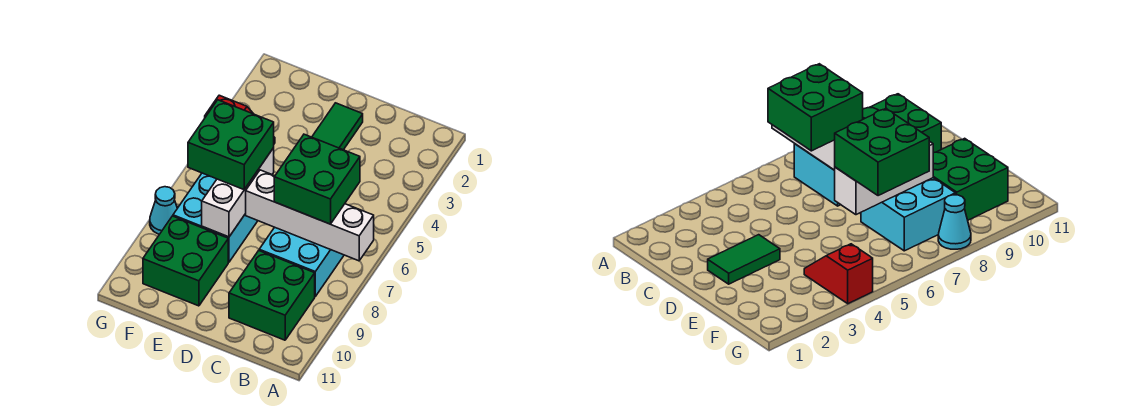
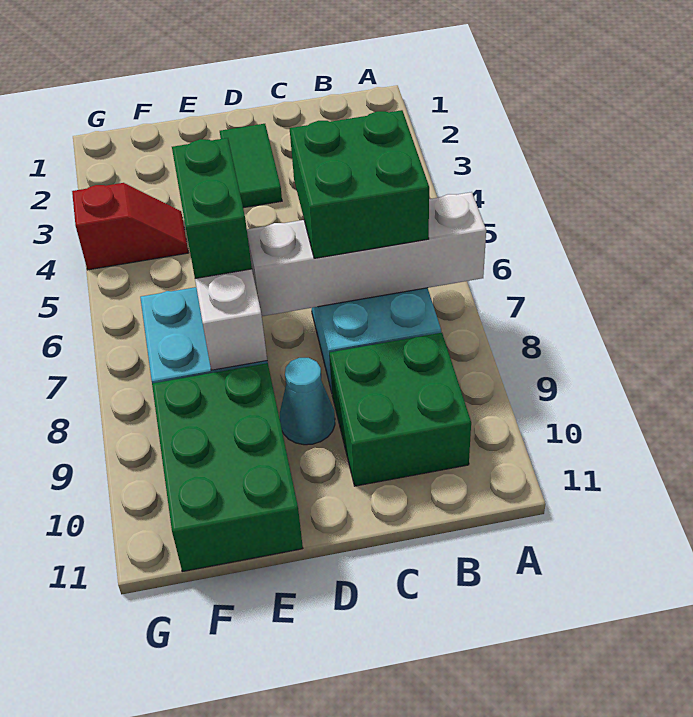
green brick E6:F7 level 3 -> green brick E6:E7 level 3
green brick E9:F10 level 1 -> green brick E9:F11 level 1
cyan cone G8 level 1 -> cyan cone D9 level 1

